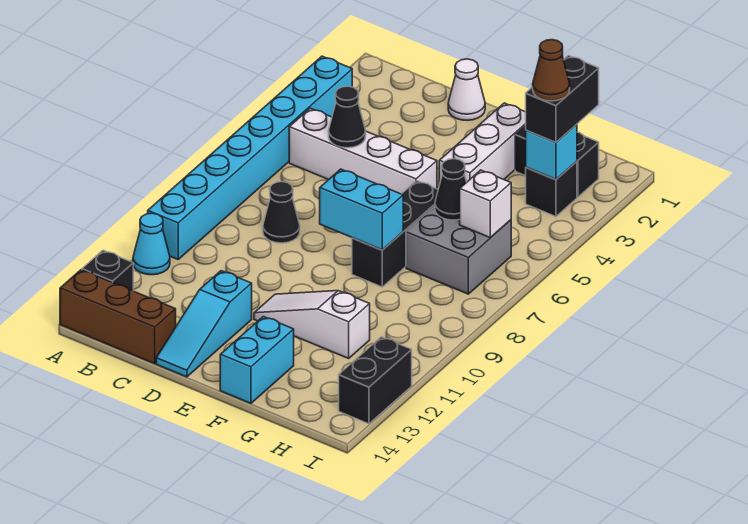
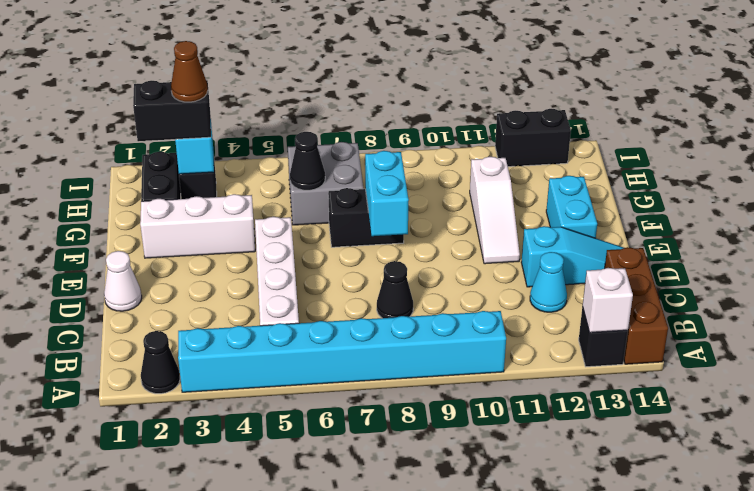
cyan cone A11 level 1 -> cyan cone C12 level 1
black cone C5 level 2 -> black cone A2 level 1
black brick F6:F8 level 1 -> black brick F7:F8 level 1
cyan brick F13:F14 level 1 -> cyan brick E13:F13 level 1
white brick H6 level 2 -> white brick A13 level 2

